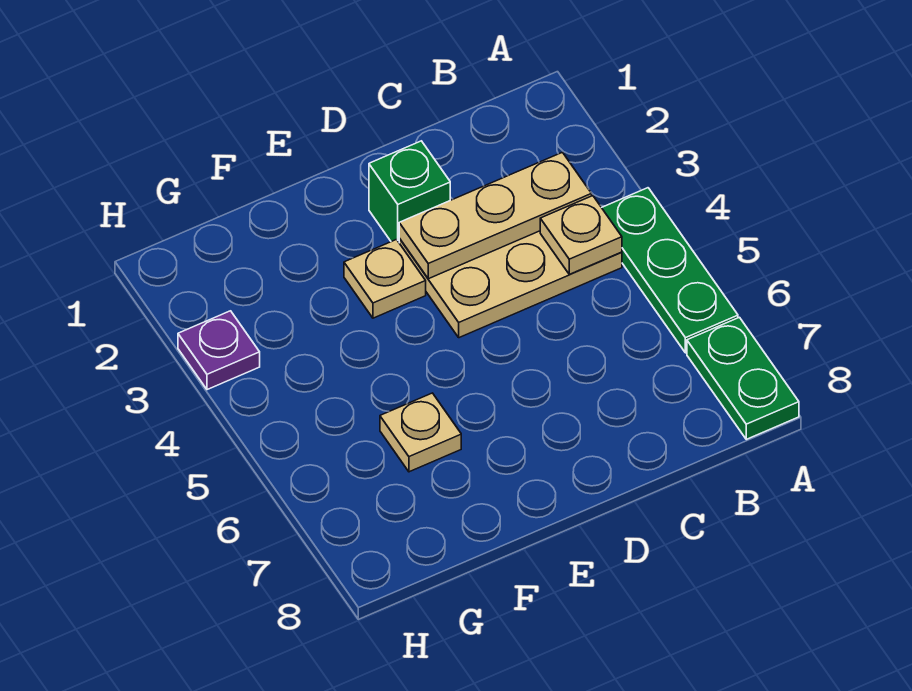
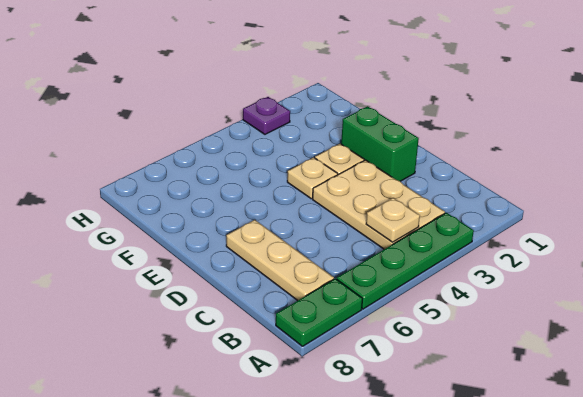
green plate A4:A6 level 1 -> green plate A3:A6 level 1
tan plate B3:D3 level 2 -> tan plate B7:D7 level 1
green brick D2 level 1 -> green brick D2:E2 level 1
tan plate F6 level 1 -> tan plate E4 level 1

